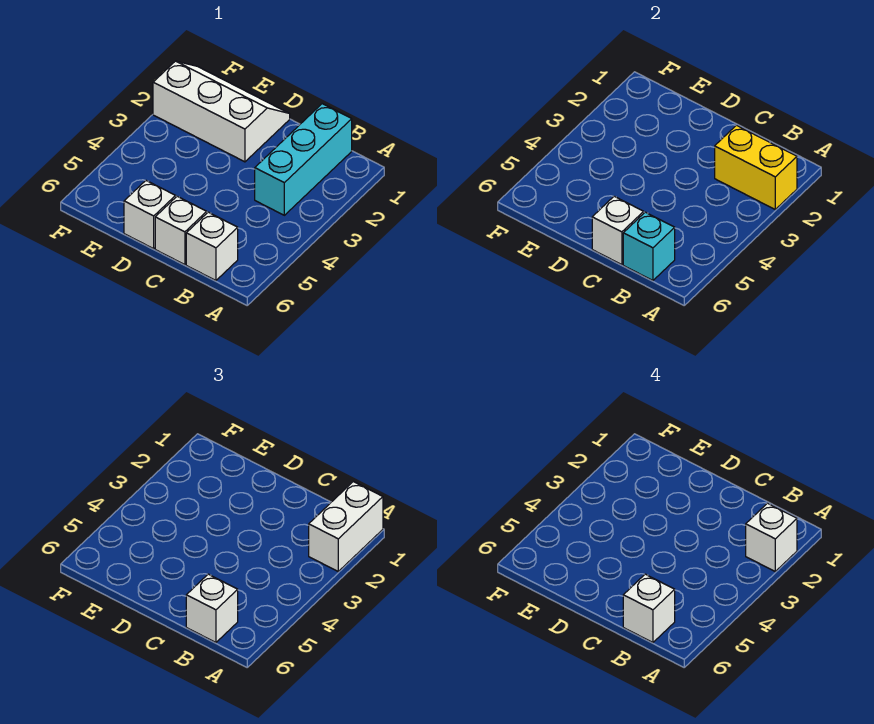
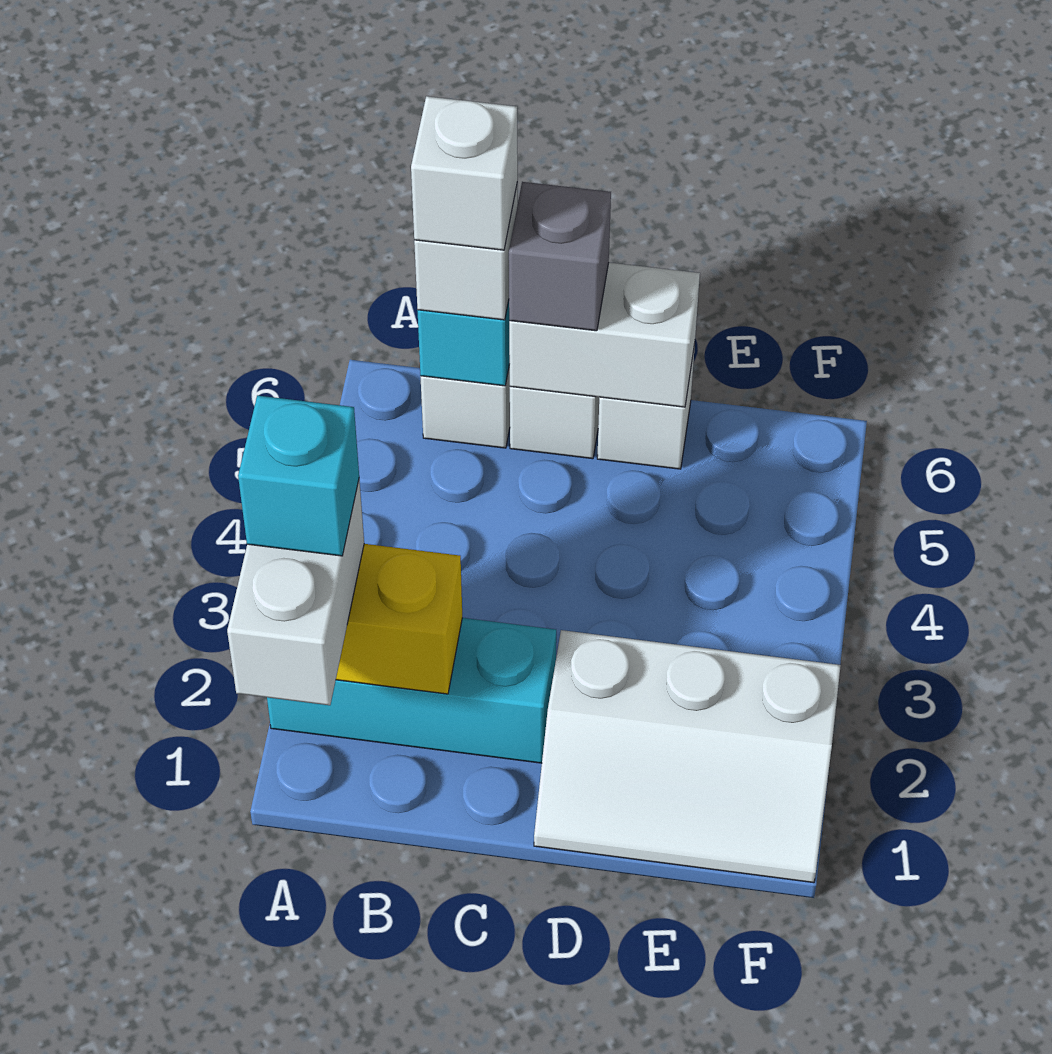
white brick A2 level 4 -> cyan brick A2 level 4
cyan brick B1:B3 level 1 -> cyan brick A2:C2 level 1
white brick C6 level 2 -> white brick C6:D6 level 2
none -> grey brick C6 level 3

